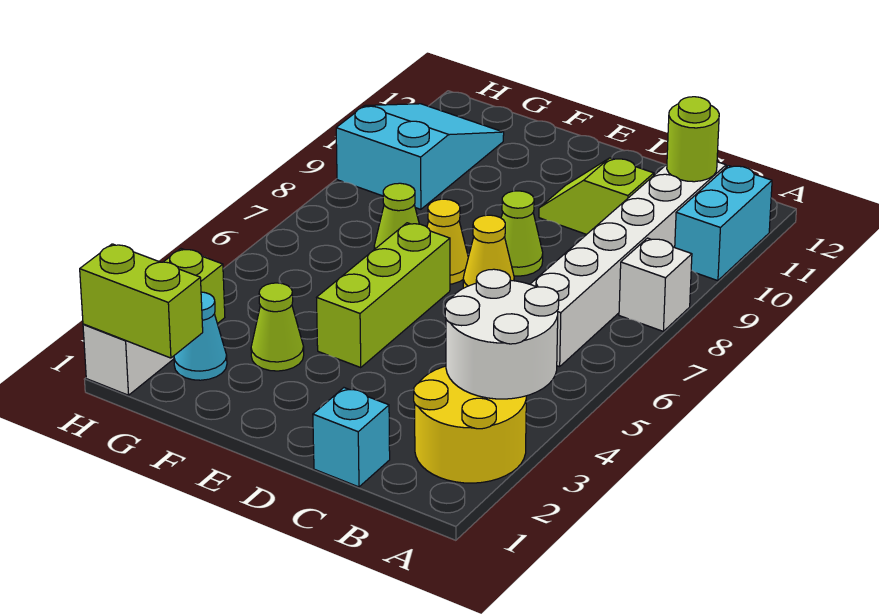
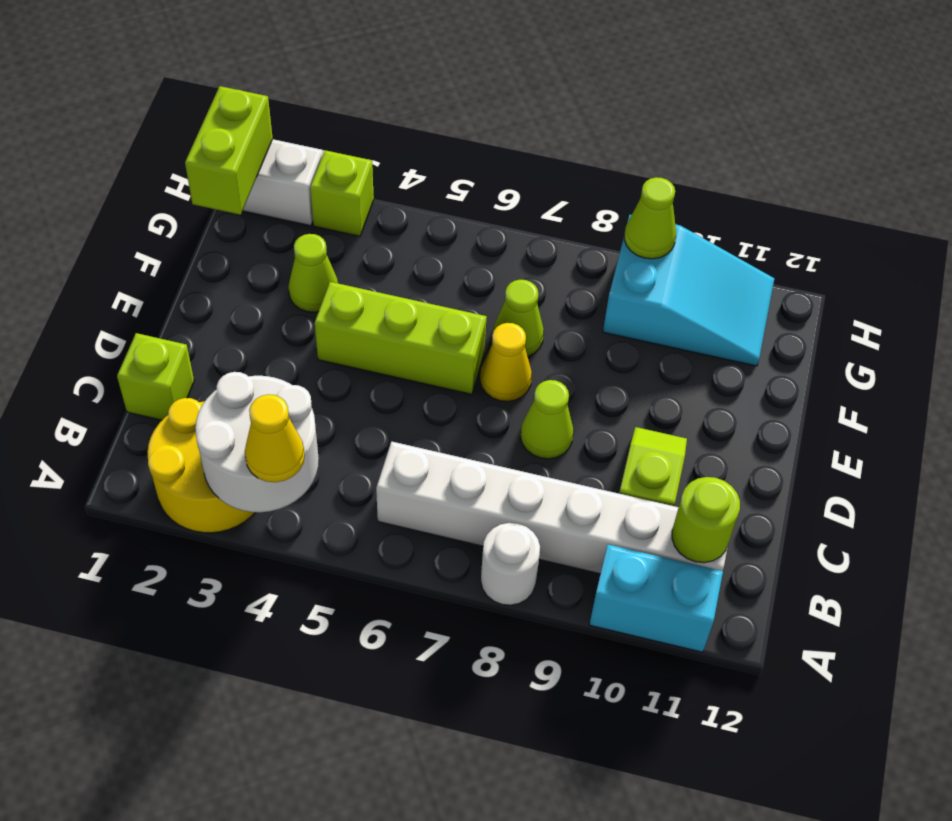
white brick A8 level 1 -> white round brick A8 level 1
cyan brick C1 level 1 -> lime brick C1 level 1
yellow cone D7 level 1 -> yellow cone A4 level 3
cyan cone G2 level 1 -> none
none -> lime cone H9 level 2

